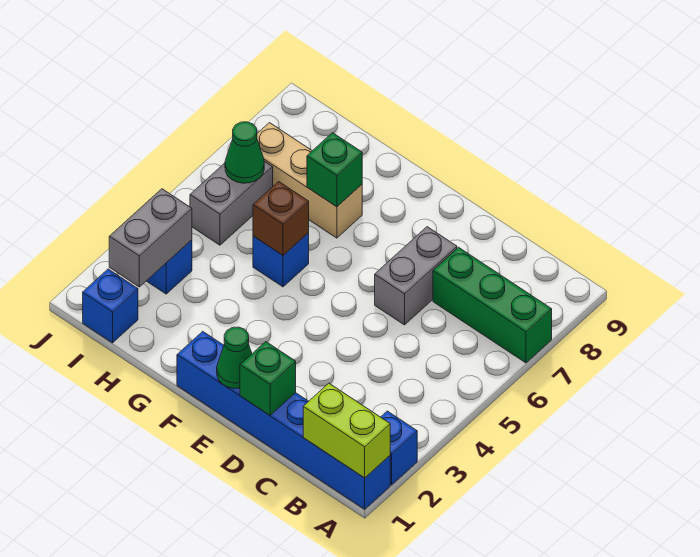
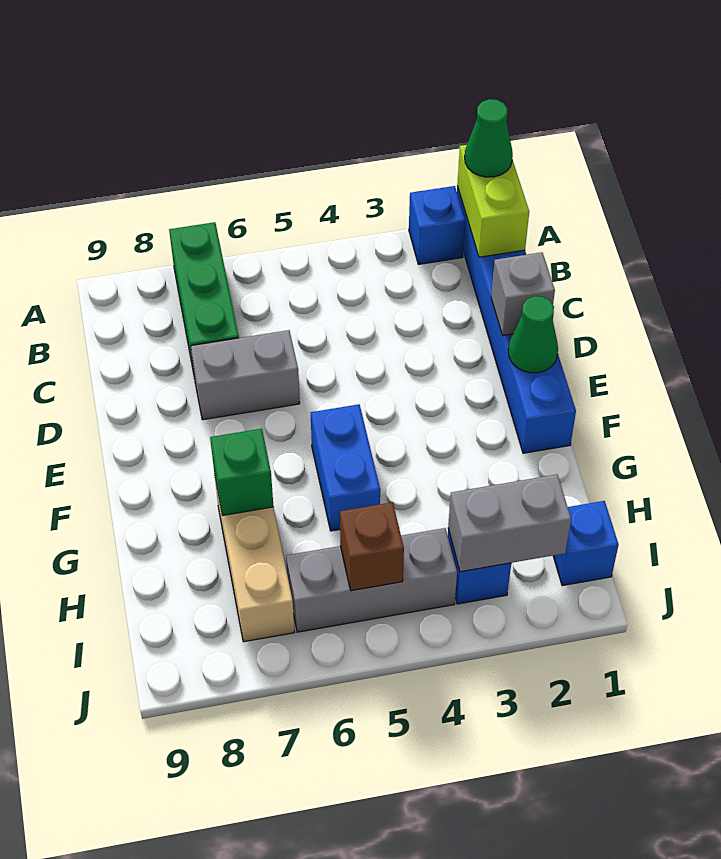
green brick D1 level 2 -> grey brick D1 level 2
blue brick G5 level 1 -> blue brick F5:G5 level 1
brown brick G5 level 2 -> brown brick I5 level 2
grey brick I5:I6 level 1 -> grey brick I4:I6 level 1
green cone I6 level 2 -> green cone A1 level 3

